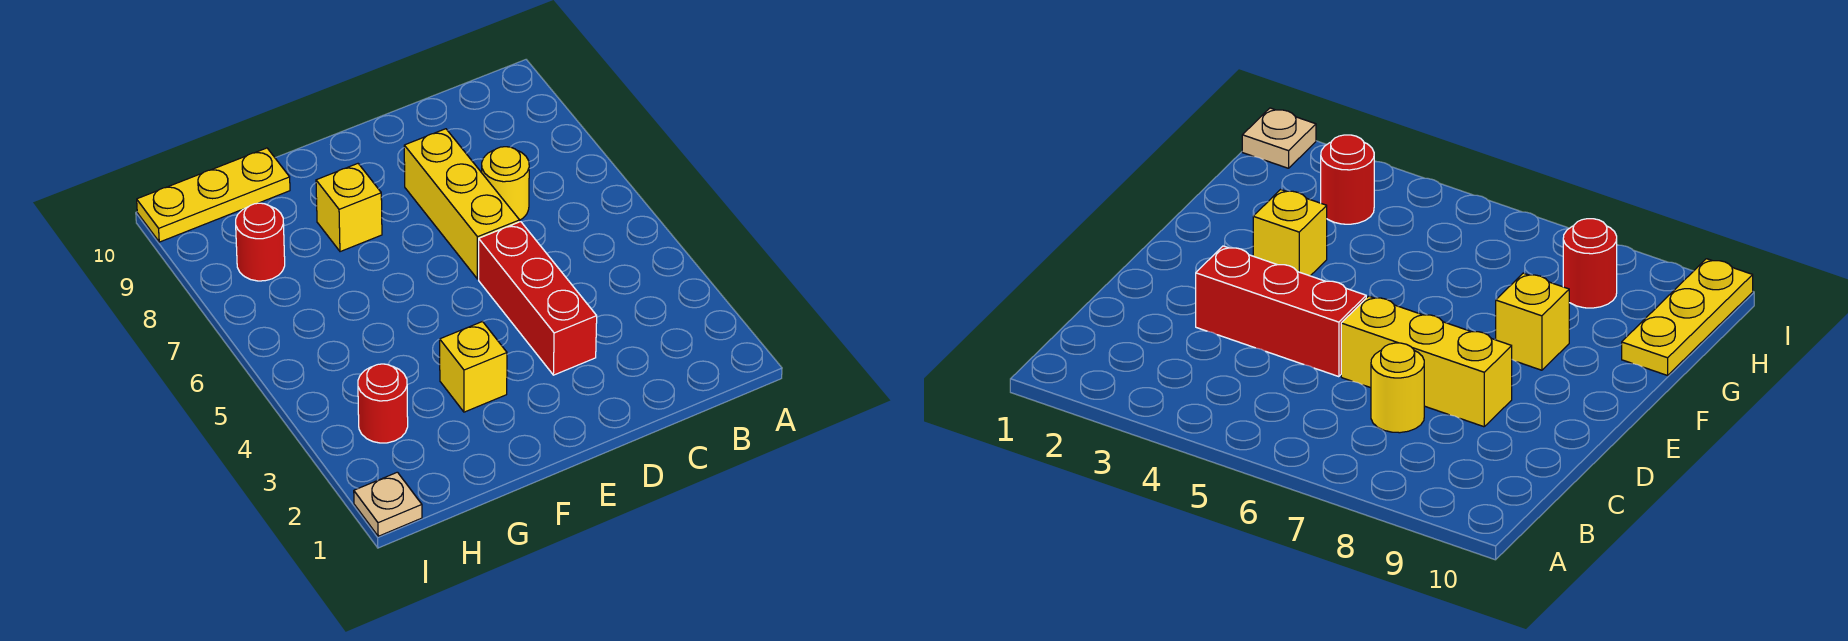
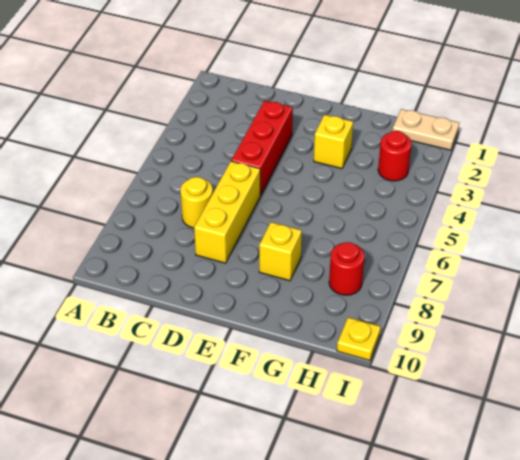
yellow plate G10:I10 level 1 -> yellow plate I10 level 1
tan plate I1 level 1 -> tan plate H1:I1 level 1

